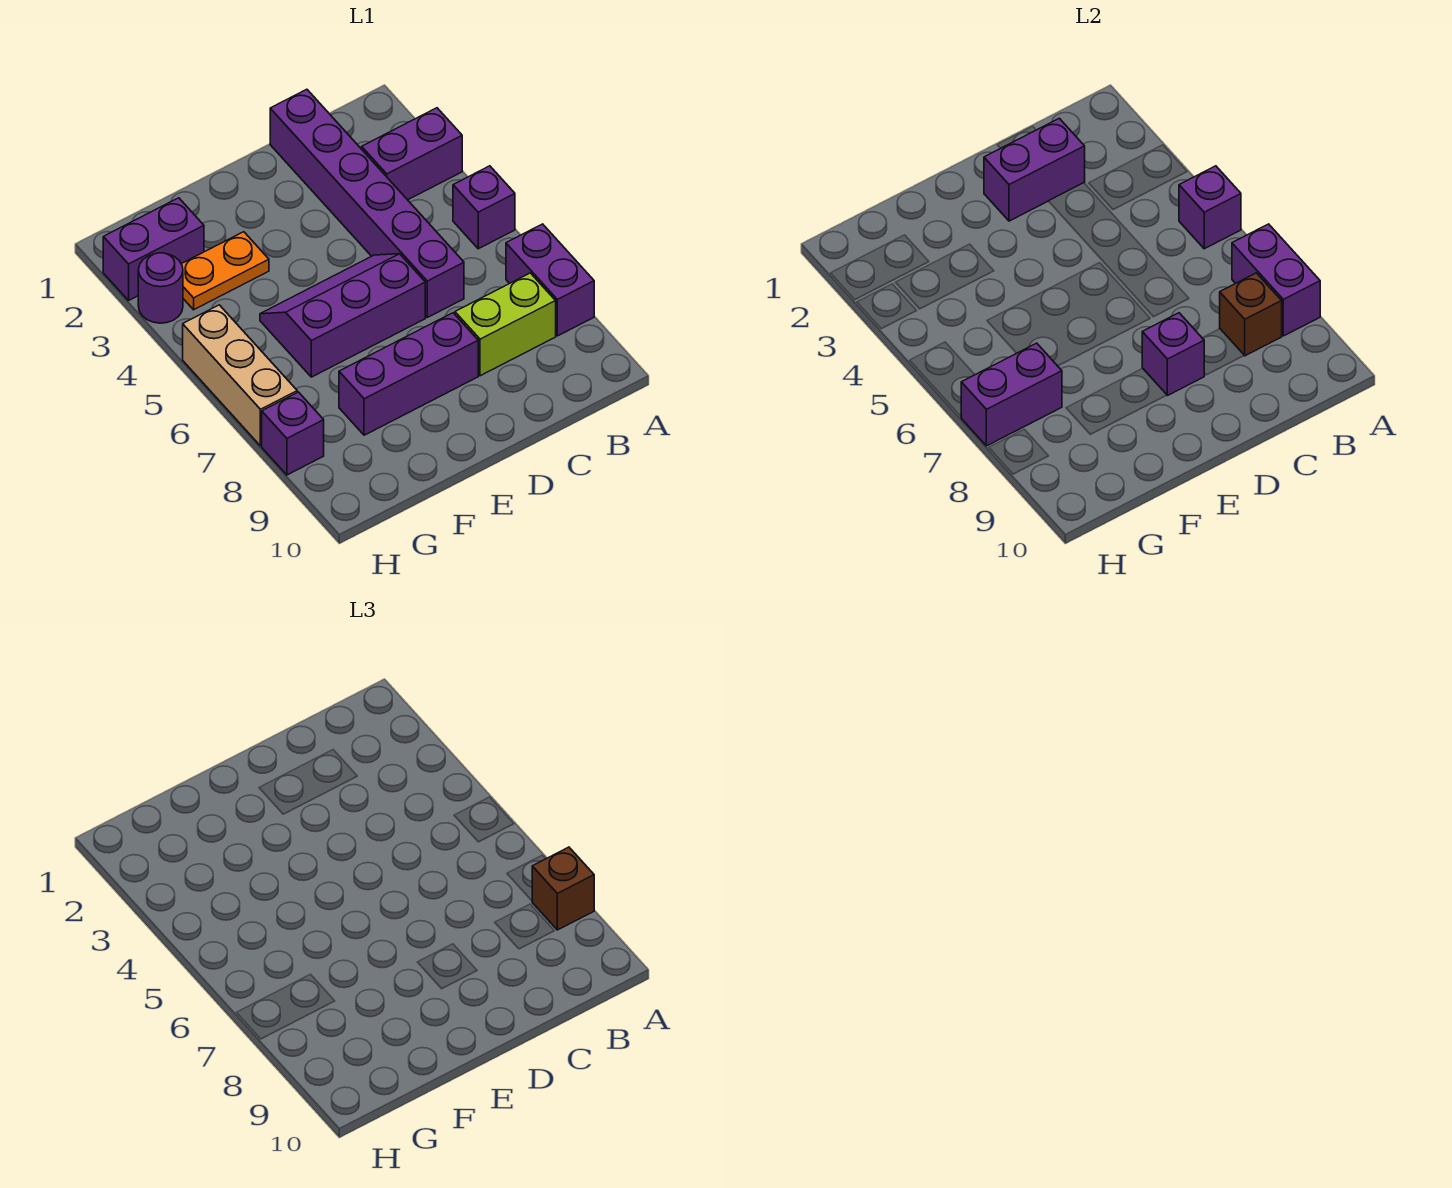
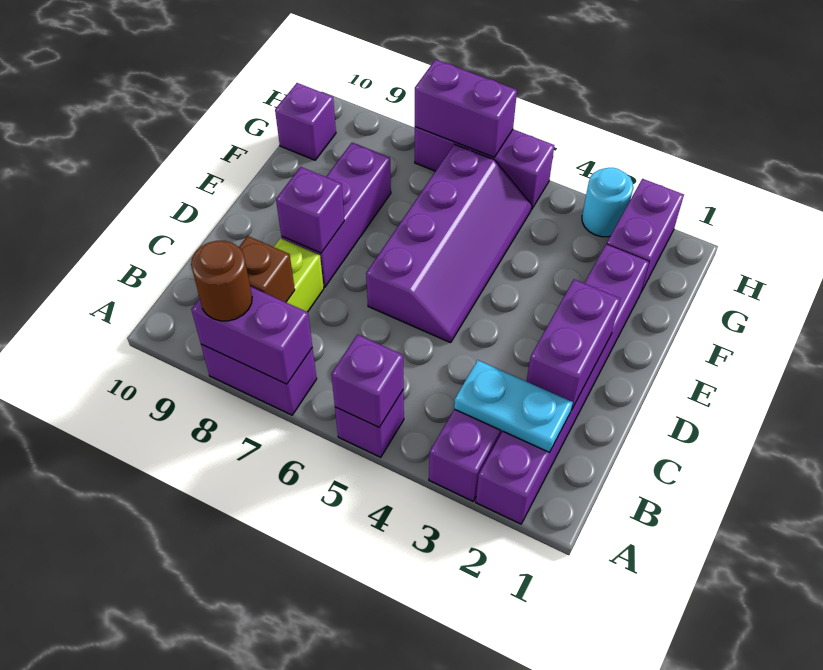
brown brick A8 level 3 -> brown round brick A8 level 3
none -> cyan plate B2:B3 level 2
purple brick C1:C6 level 1 -> purple brick A2:F2 level 1
purple slope D5:F6 level 1 top 6 -> purple slope D5:G6 level 1 top 6
orange plate F3:G3 level 1 -> none
purple brick G7:H7 level 2 -> purple brick H6:H7 level 2
purple round brick H3 level 1 -> cyan round brick H3 level 1
tan brick H5:H7 level 1 -> purple brick H5:H7 level 1
purple brick H8 level 1 -> purple brick G10 level 1

